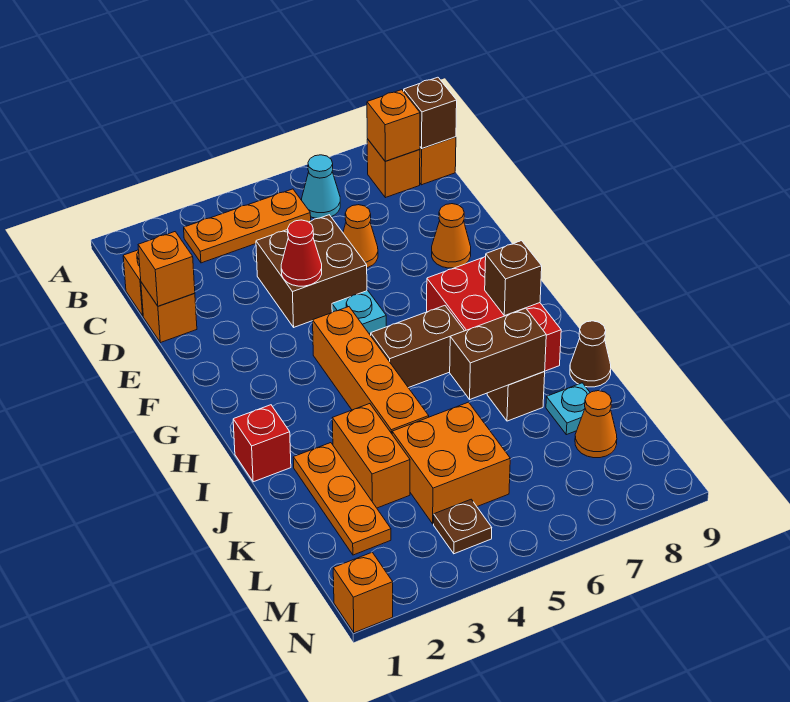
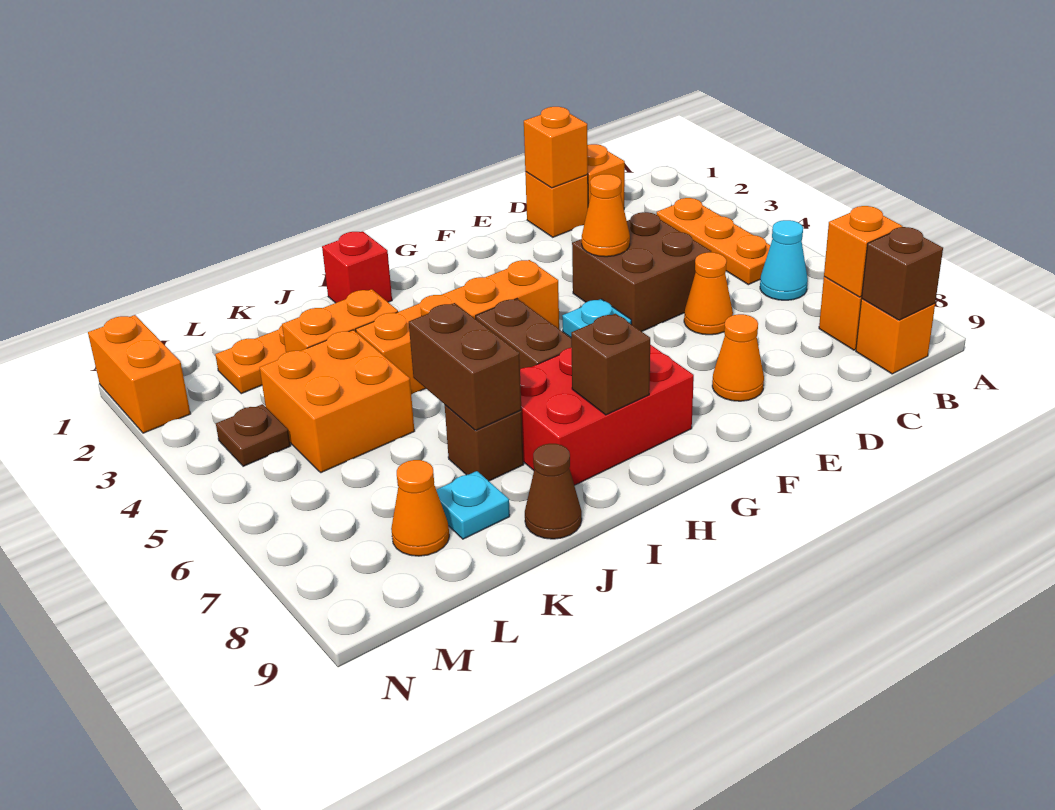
red cone E4 level 2 -> orange cone E4 level 2
orange brick N1 level 1 -> orange brick N1:N2 level 1

